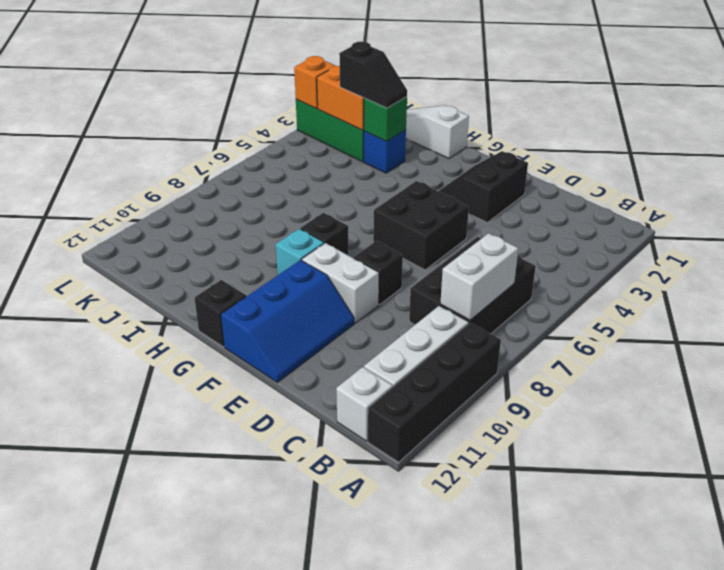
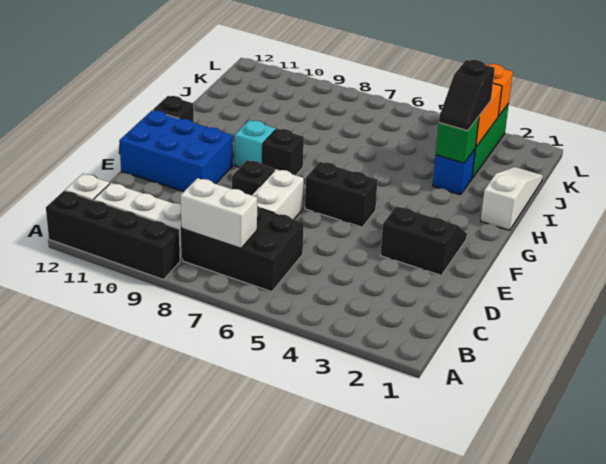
black brick E5:F6 level 1 -> black brick F5:F6 level 1
white brick E9:F9 level 1 -> white brick D7:E7 level 1
blue slope E10:F12 level 1 top F -> blue brick E10:F12 level 1

